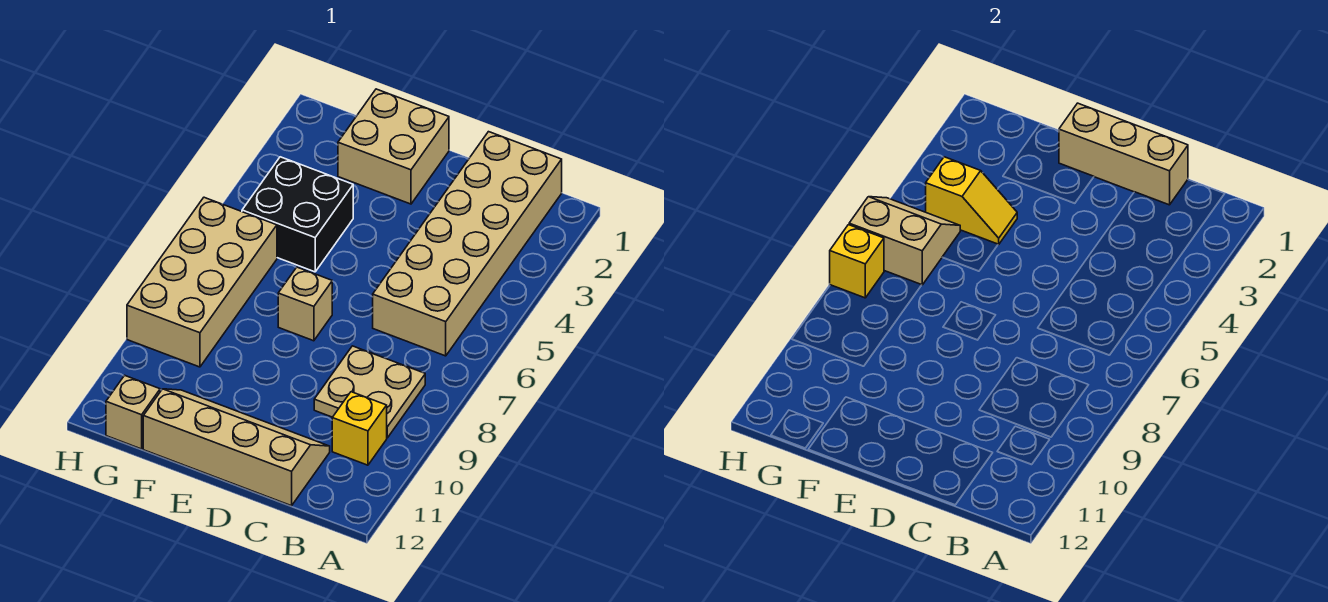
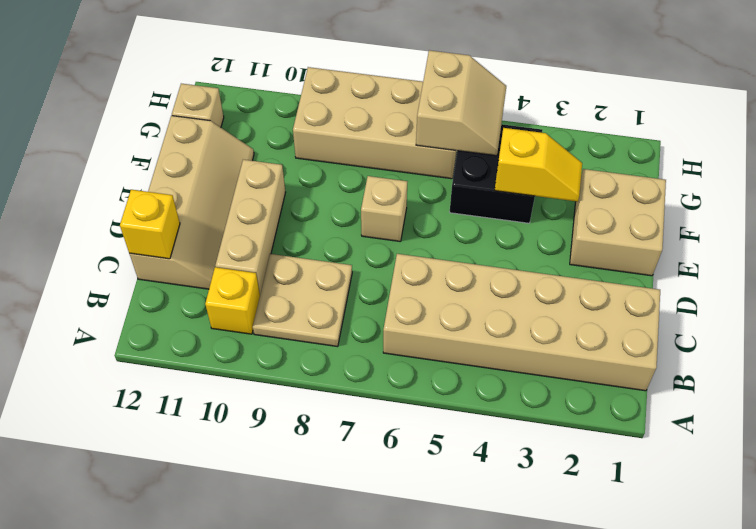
tan brick C1:E1 level 2 -> tan brick C10:E10 level 1
yellow slope F4:G4 level 2 top G -> yellow slope F3:F4 level 2 top 4
yellow brick H7 level 2 -> yellow brick C12 level 2

